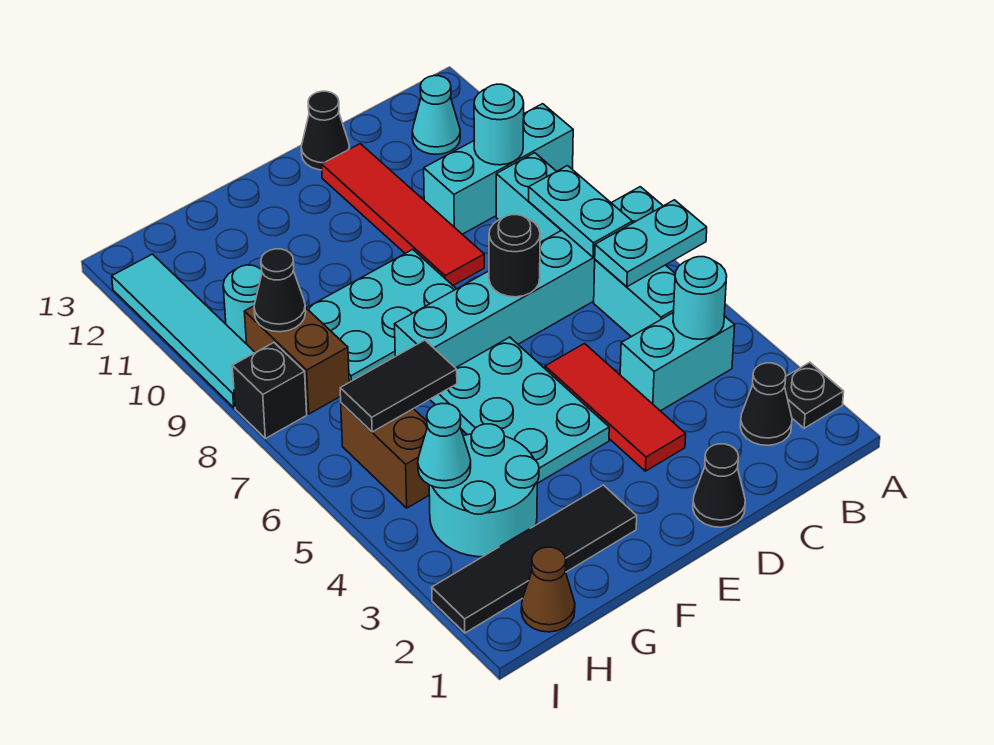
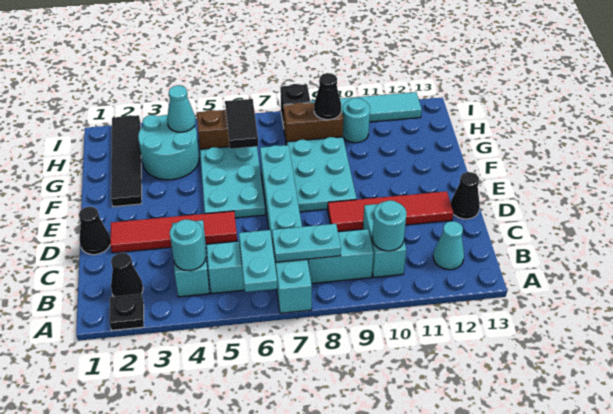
cyan brick A10:C10 level 1 -> cyan brick B10:C10 level 1
red tile D3:D5 level 1 -> red tile D2:D5 level 1
black round brick D7 level 2 -> none
cyan plate E4:F6 level 1 -> cyan plate E5:G6 level 1
brown cone H1 level 1 -> none

